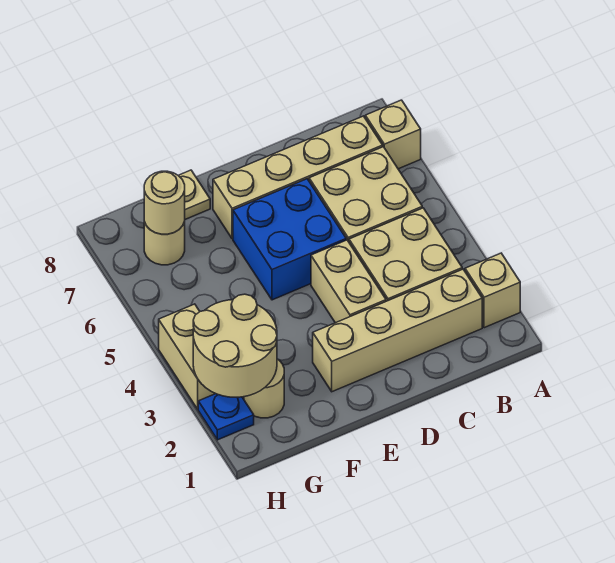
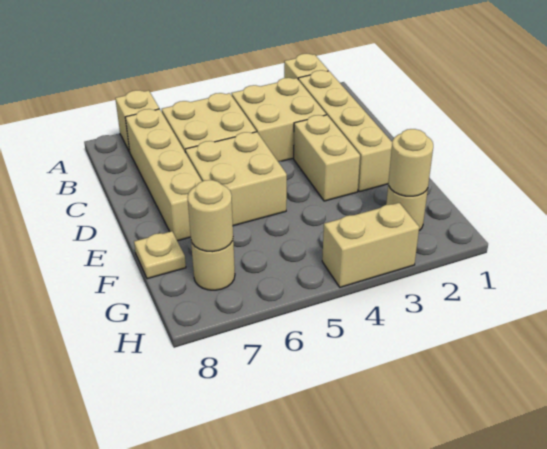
tan brick D3:D4 level 1 -> tan brick D3:E3 level 1
blue brick D5:E6 level 1 -> tan brick D5:E6 level 1
tan round brick G2:H3 level 2 -> tan round brick G2 level 2
blue plate H2 level 1 -> none

